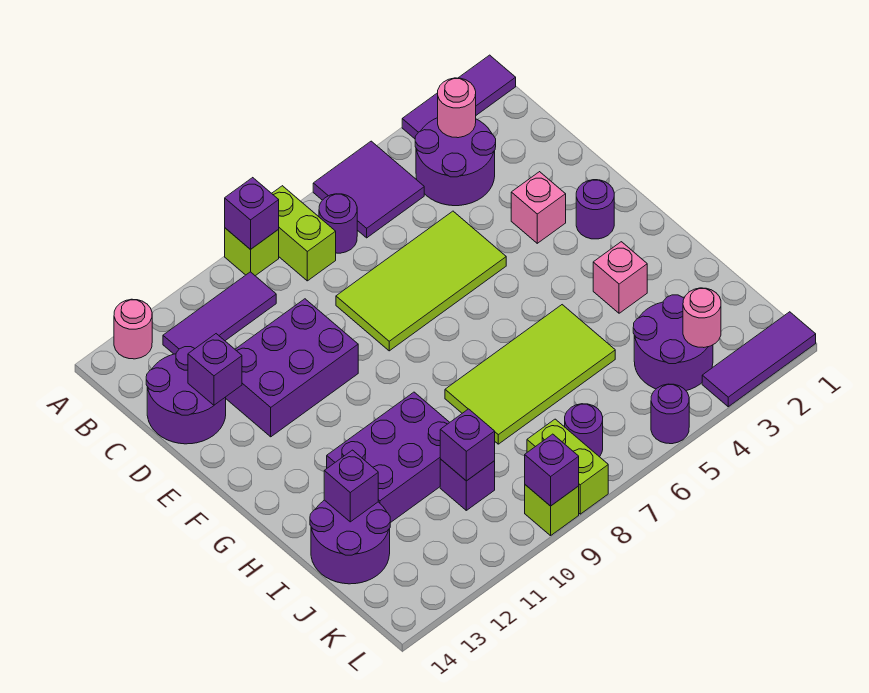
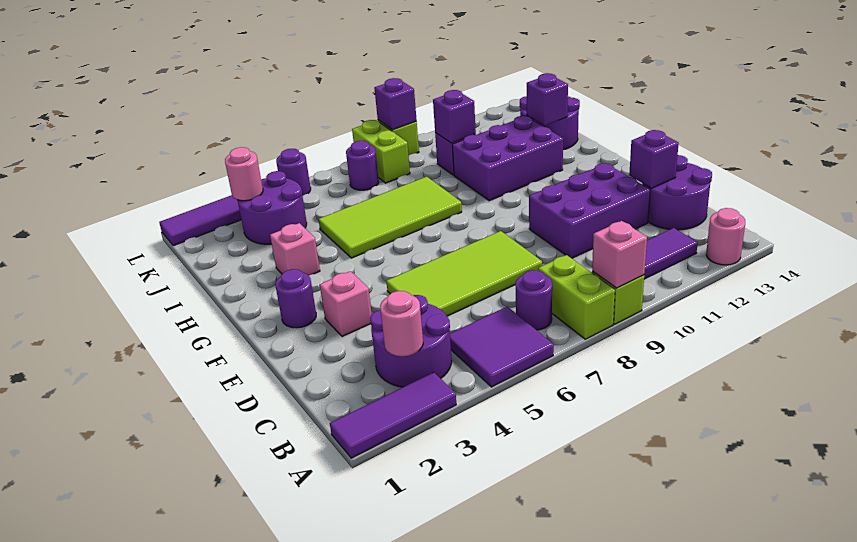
purple brick A9 level 2 -> pink brick A9 level 2

